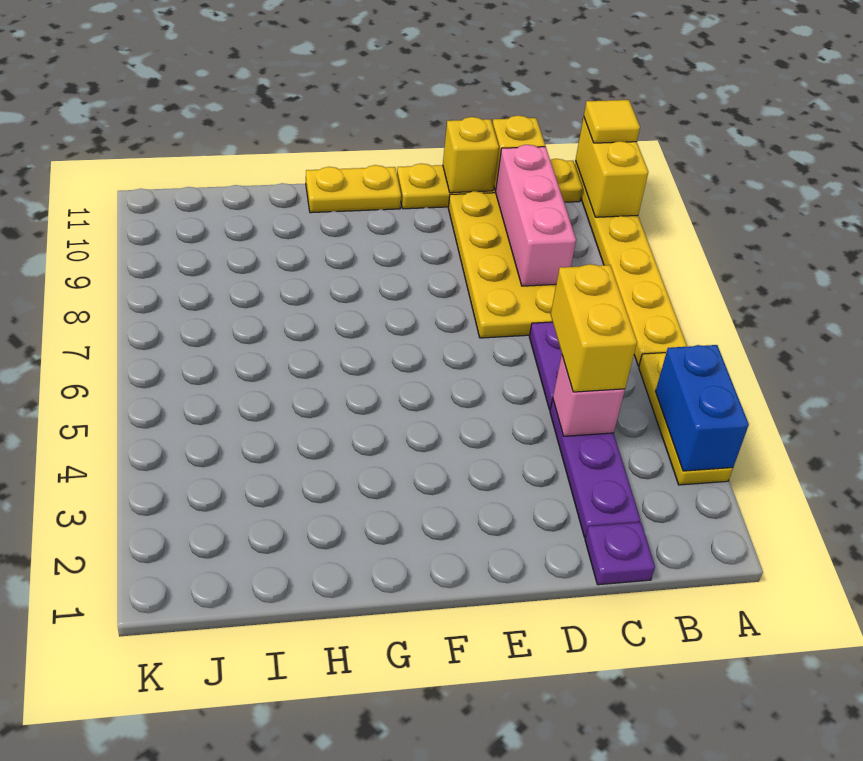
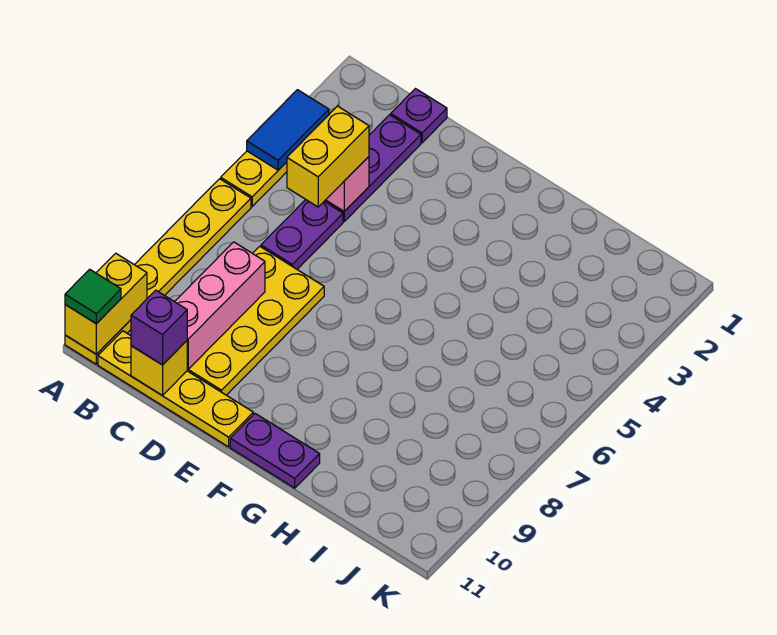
blue brick A3:A4 level 2 -> blue tile A3:A4 level 2
yellow tile A11 level 3 -> green tile A11 level 3
none -> purple brick C11 level 3
yellow brick D11 level 2 -> none
yellow plate F11:G11 level 1 -> purple plate F11:G11 level 1

